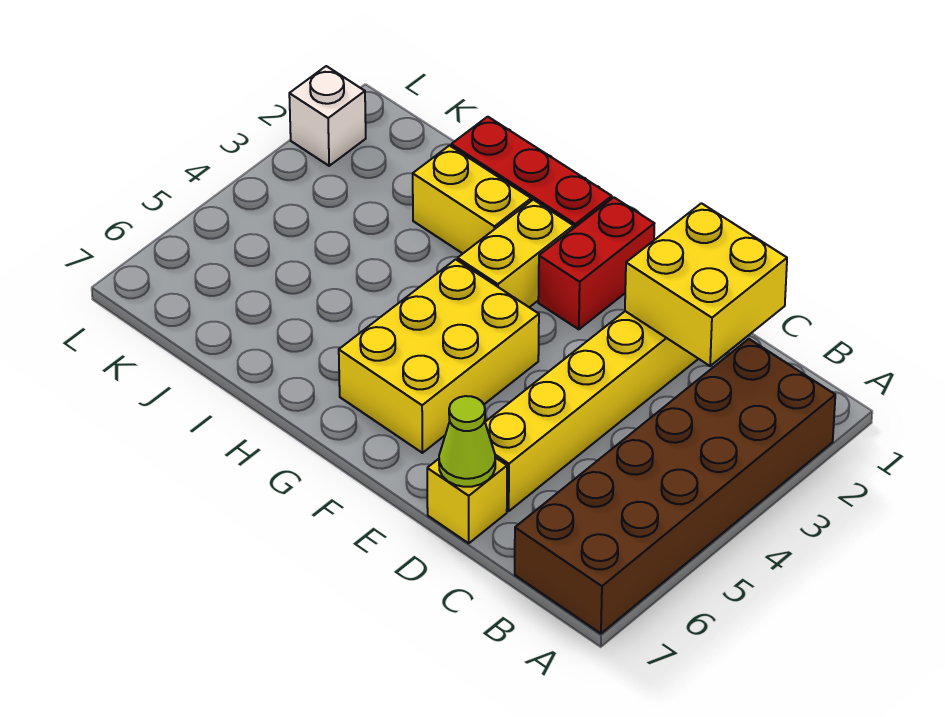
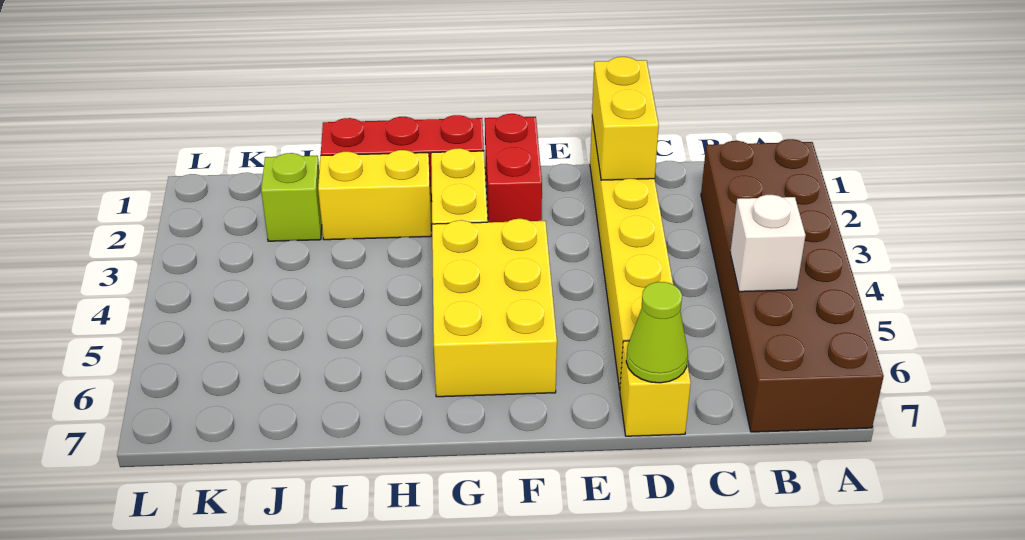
yellow brick C1:D2 level 2 -> yellow brick D1:D2 level 2
none -> lime brick J2 level 1
white brick L2 level 1 -> white brick B5 level 2

